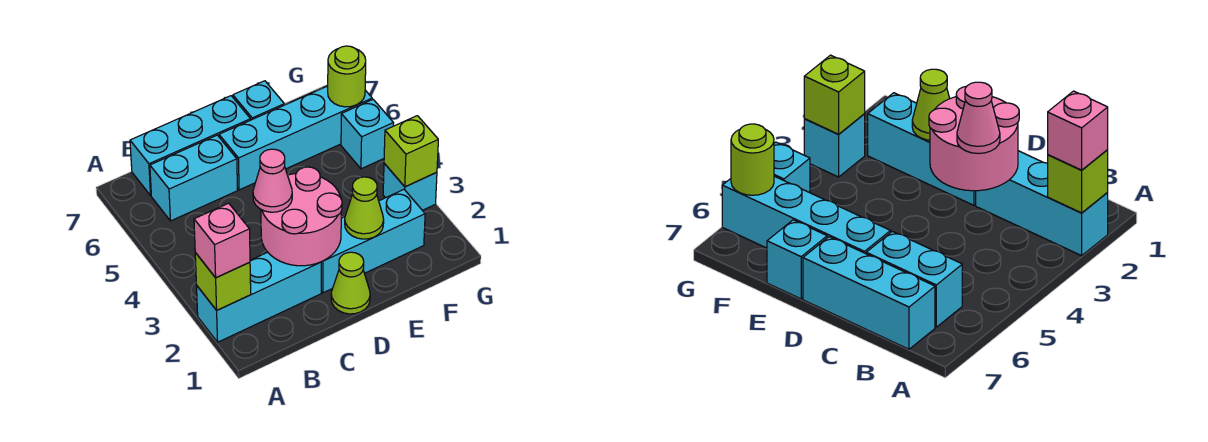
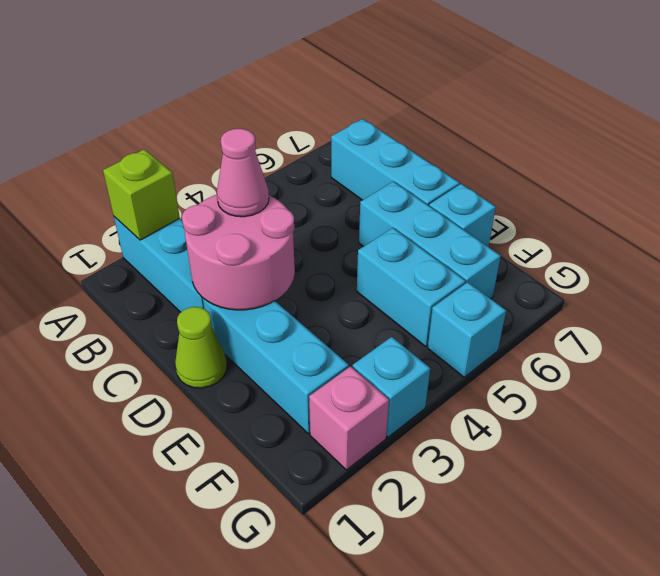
pink brick A2 level 3 -> pink brick G2 level 1
cyan brick B6:C6 level 1 -> cyan brick E5:F5 level 1
cyan brick D6:G6 level 1 -> cyan brick D6:F6 level 1
lime cone E2 level 2 -> none
lime brick G3 level 2 -> none
lime round brick G6 level 2 -> none

